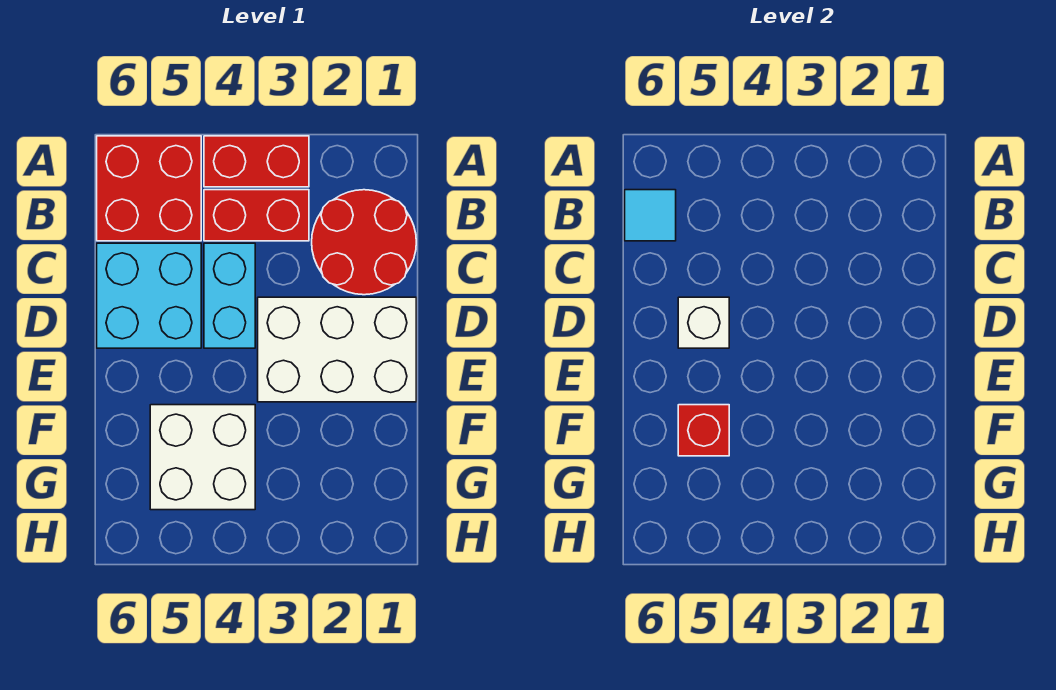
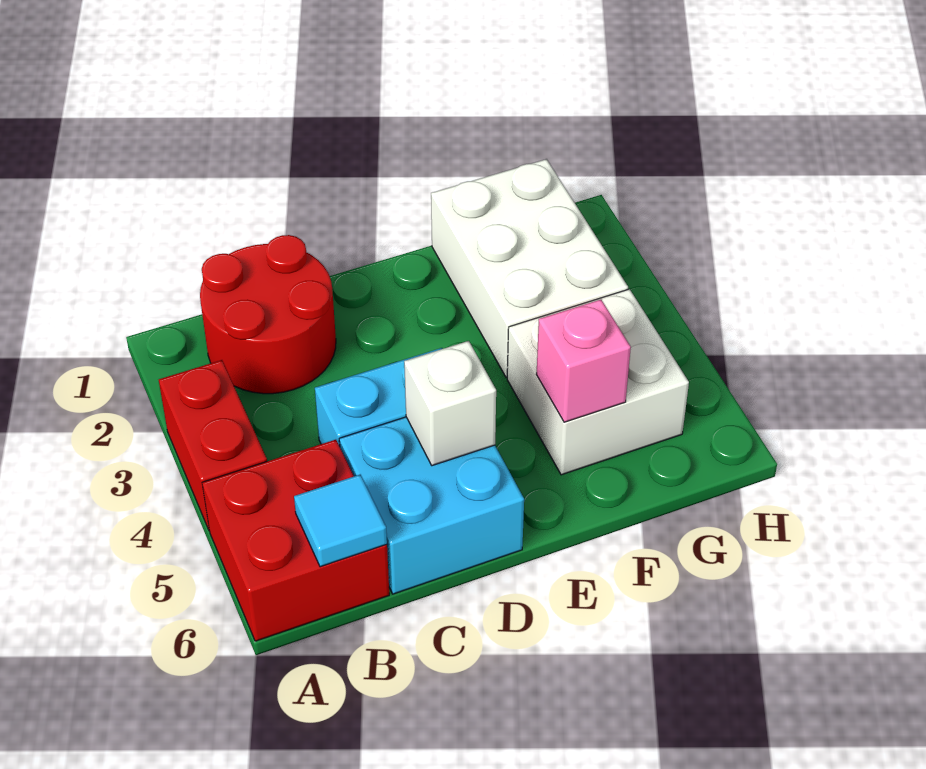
red brick B3:B4 level 1 -> none
white brick D1:E3 level 1 -> white brick F1:G3 level 1
red brick F5 level 2 -> pink brick F5 level 2

